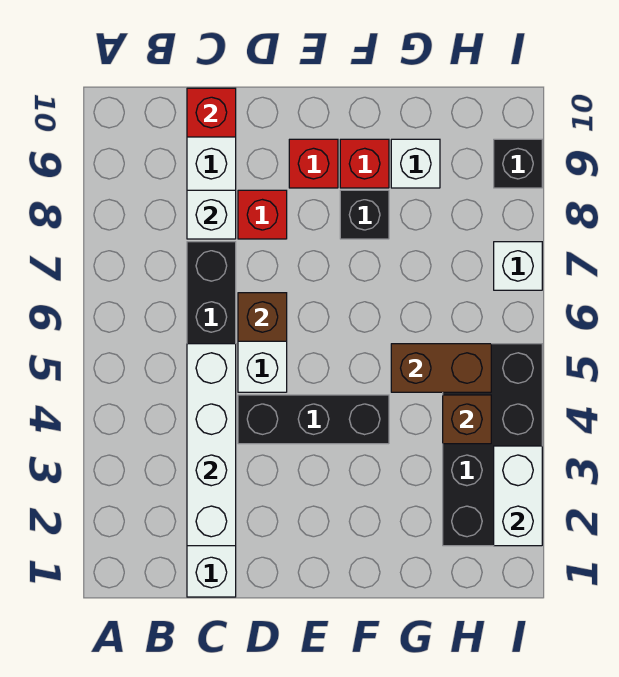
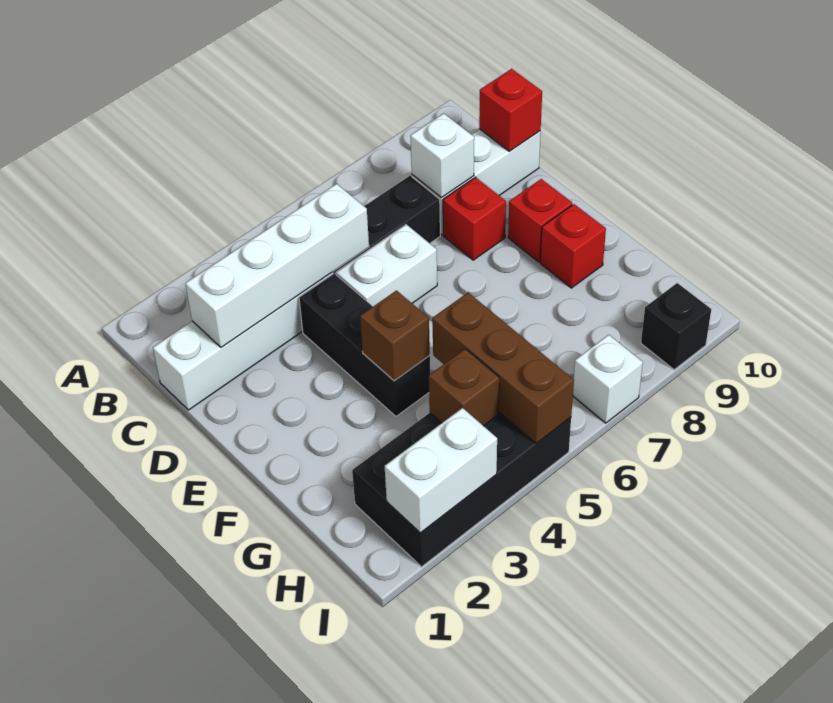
brown brick D6 level 2 -> brown brick F4 level 2
black brick F8 level 1 -> none
brown brick G5:H5 level 2 -> brown brick G5:I5 level 2
white brick G9 level 1 -> none

